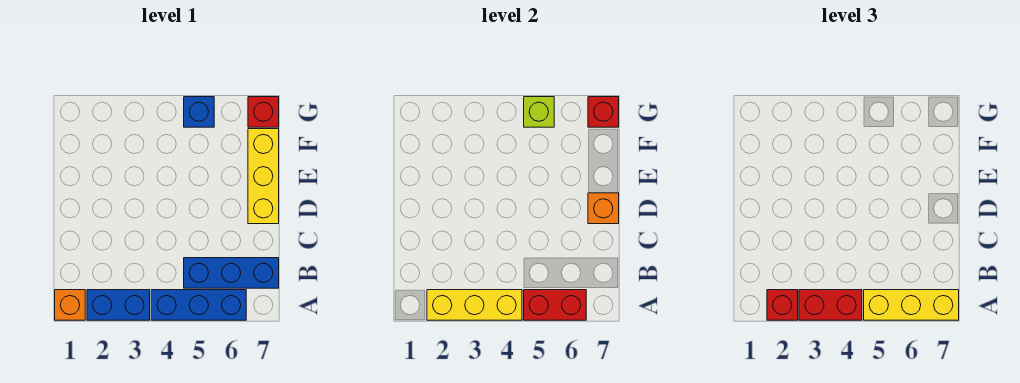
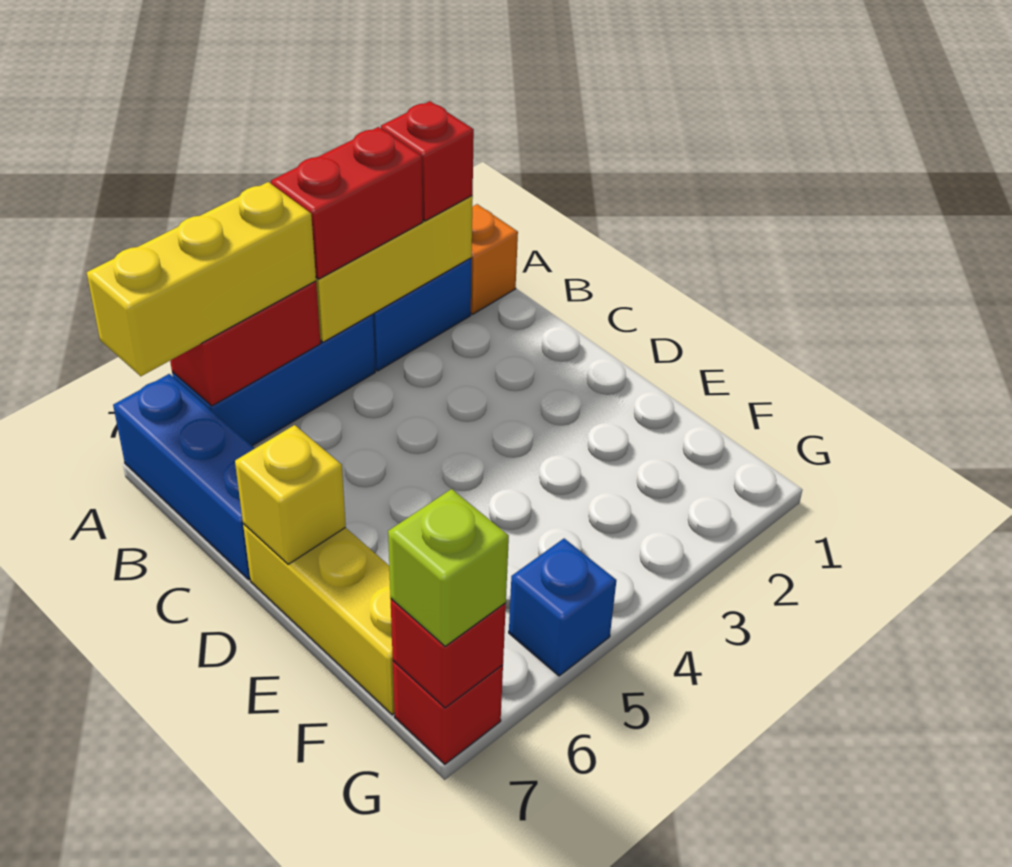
blue brick B5:B7 level 1 -> blue brick A7:C7 level 1
orange brick D7 level 2 -> yellow brick D7 level 2
lime brick G5 level 2 -> lime brick G7 level 3

